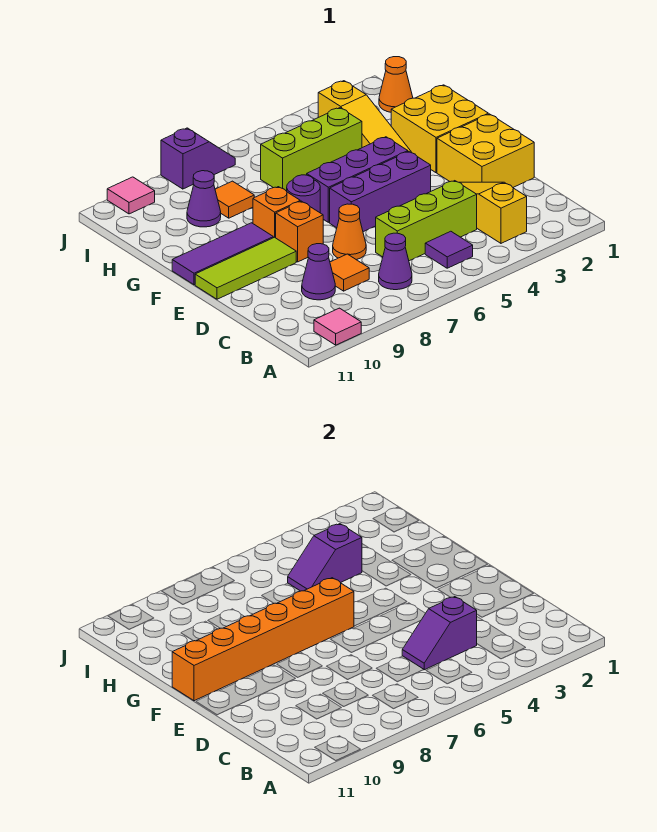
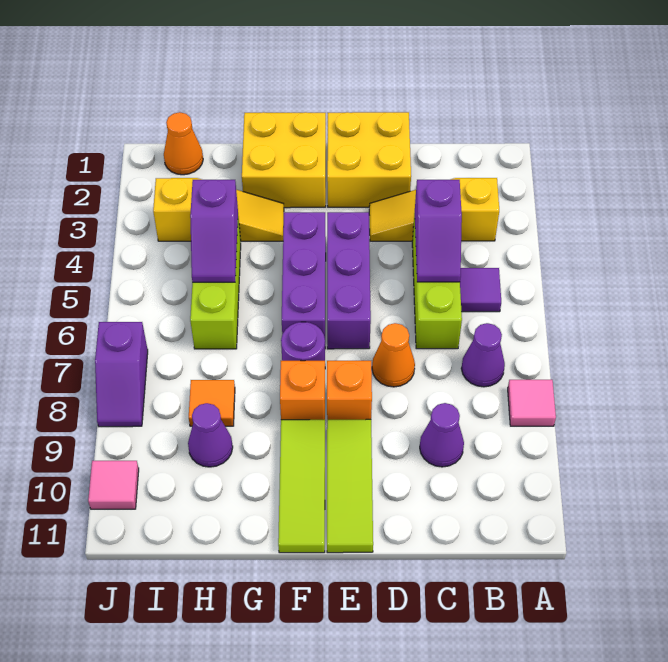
pink tile A10 level 1 -> pink tile A8 level 1
orange tile C8 level 1 -> none
orange brick F6:F11 level 2 -> none
purple tile F9:F11 level 1 -> lime tile F9:F11 level 1
purple slope J7:J8 level 1 top 8 -> purple slope J7:J8 level 1 top 7

